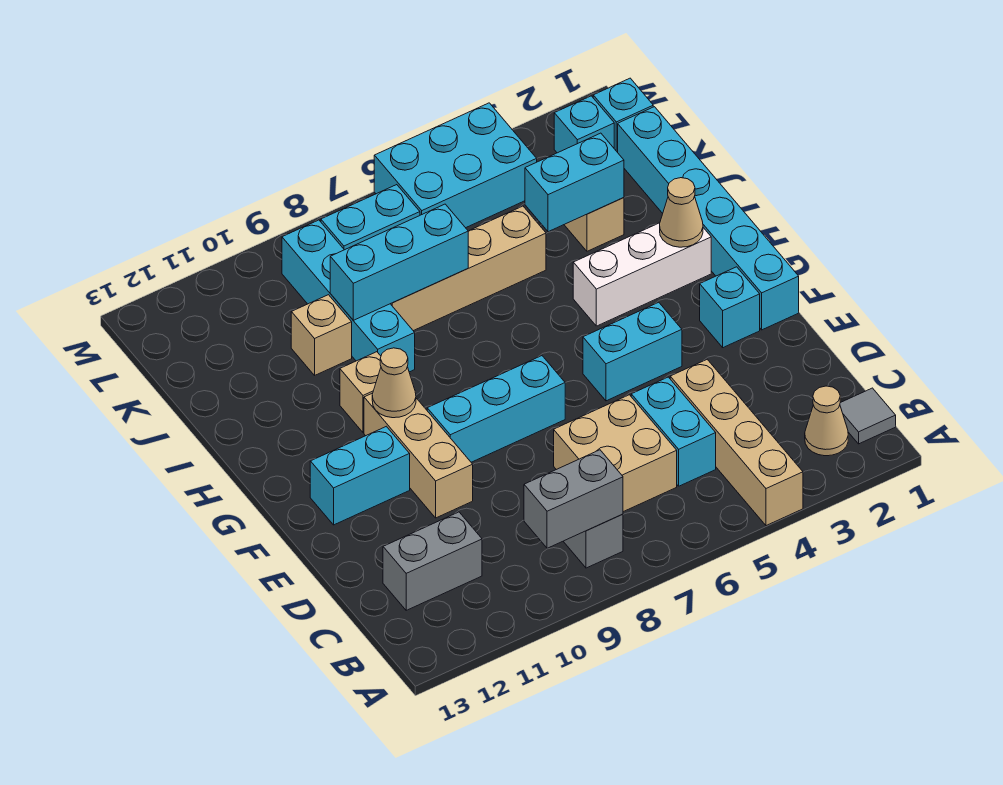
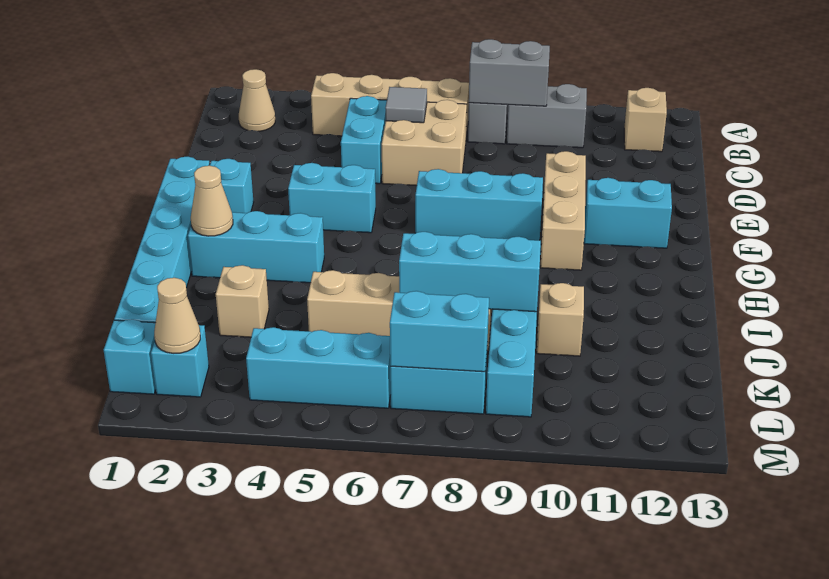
tan brick A4:D4 level 1 -> tan brick B4:B7 level 1
grey tile B1 level 1 -> grey tile C6 level 2
grey brick C11:C12 level 1 -> grey brick B9:B10 level 1
tan cone G10 level 2 -> tan cone L2 level 2
white brick H2:H4 level 1 -> cyan brick H2:H4 level 1
tan brick H10 level 1 -> tan brick B12 level 1
cyan brick J3:J4 level 2 -> cyan brick L7:L8 level 2
cyan brick L4:M6 level 1 -> cyan brick L4:L6 level 1

